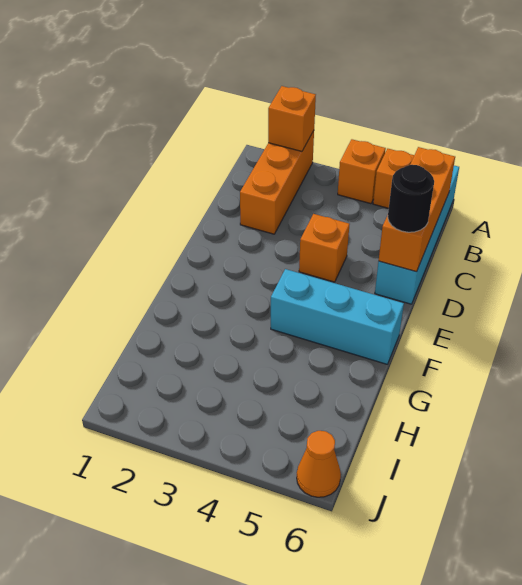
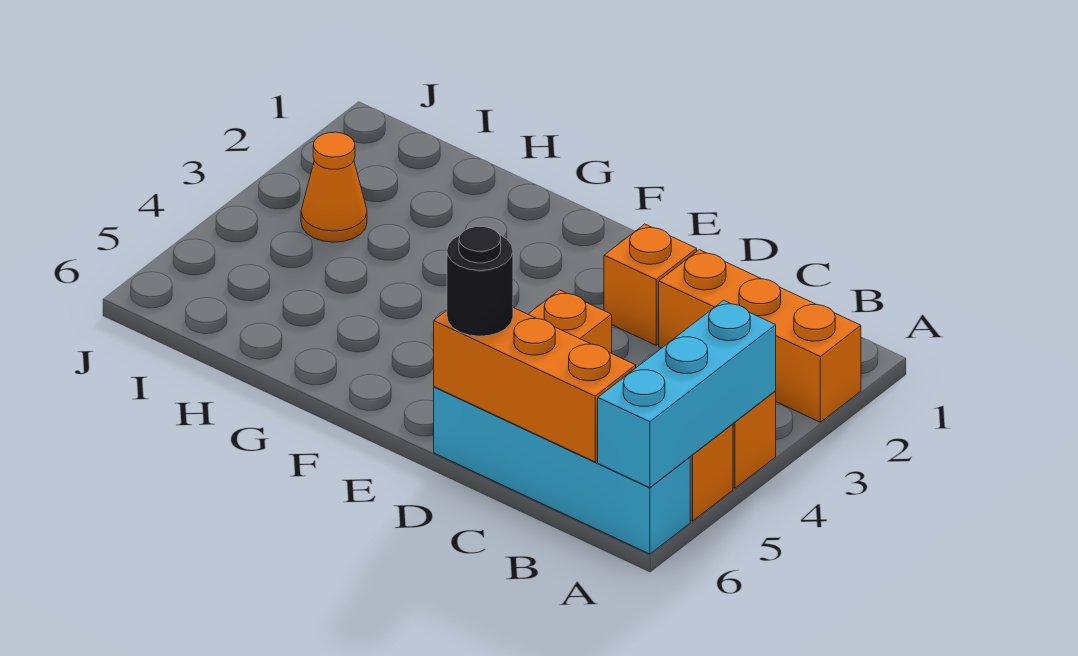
orange brick A2 level 2 -> orange brick D2 level 1
cyan brick F4:F6 level 1 -> cyan brick A4:A6 level 2
orange cone J6 level 1 -> orange cone I3 level 1

